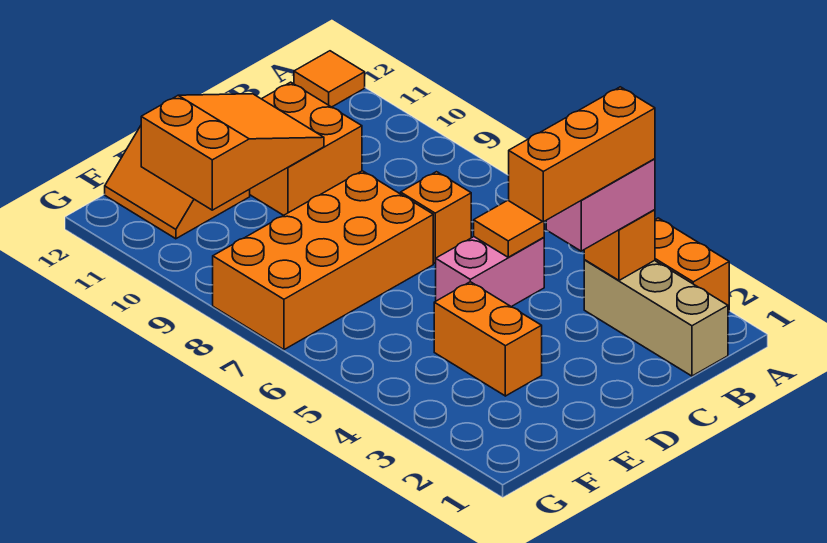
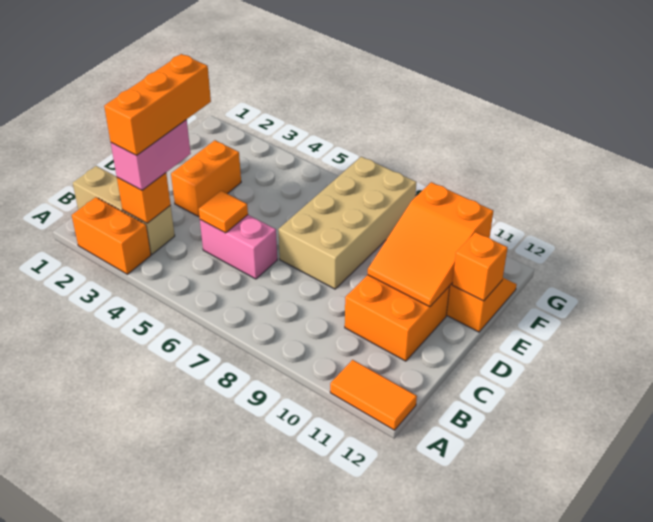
orange tile A12 level 1 -> orange tile A11:A12 level 1
pink brick C5:D5 level 1 -> pink brick C5:C6 level 1
orange brick C7 level 1 -> orange brick E12 level 2
orange brick D7:G8 level 1 -> tan brick D7:G8 level 1
orange brick E3:E4 level 1 -> orange brick D3:E3 level 1

